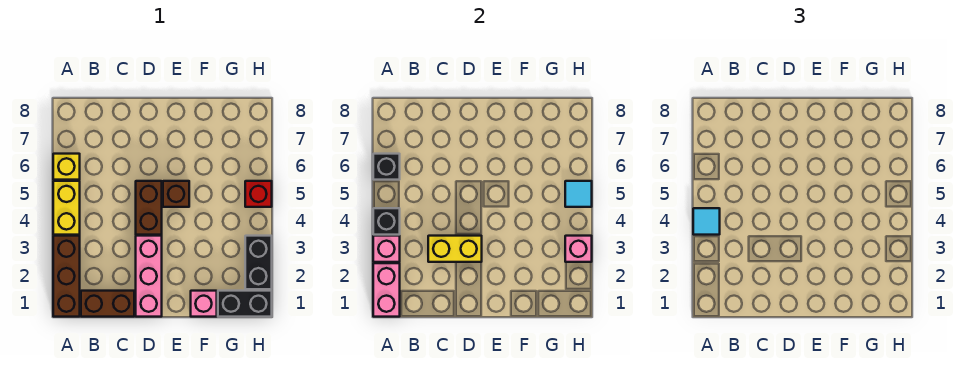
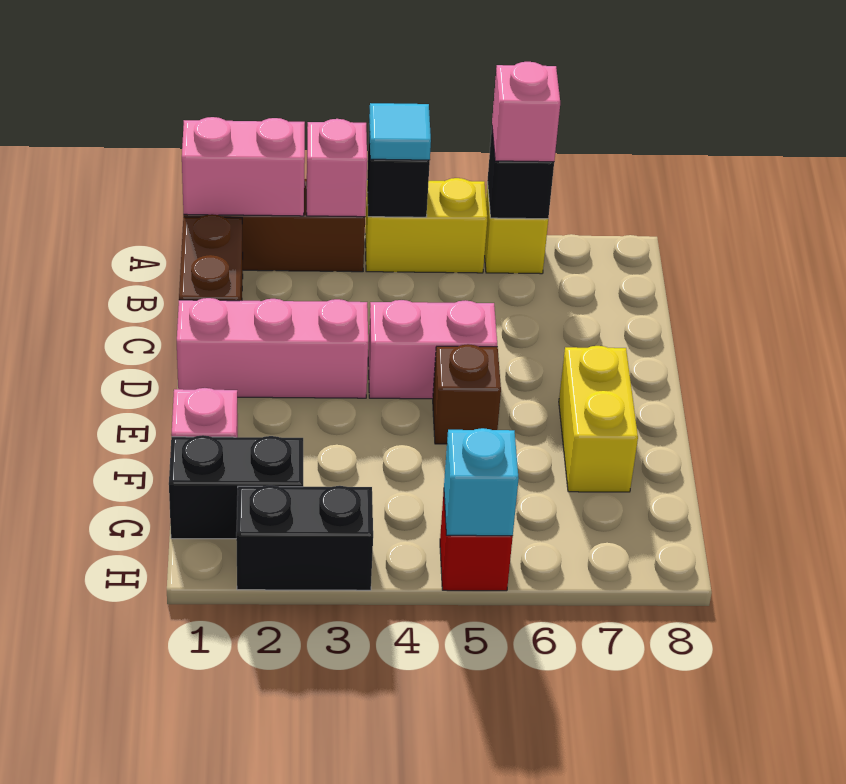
yellow brick C3:D3 level 2 -> yellow brick E7:F7 level 1
brown brick D4:D5 level 1 -> pink brick D4:D5 level 1
black brick G1:H1 level 1 -> black brick G1:G2 level 1
pink brick H3 level 2 -> pink brick A6 level 3
cyan tile H5 level 2 -> cyan brick H5 level 2

